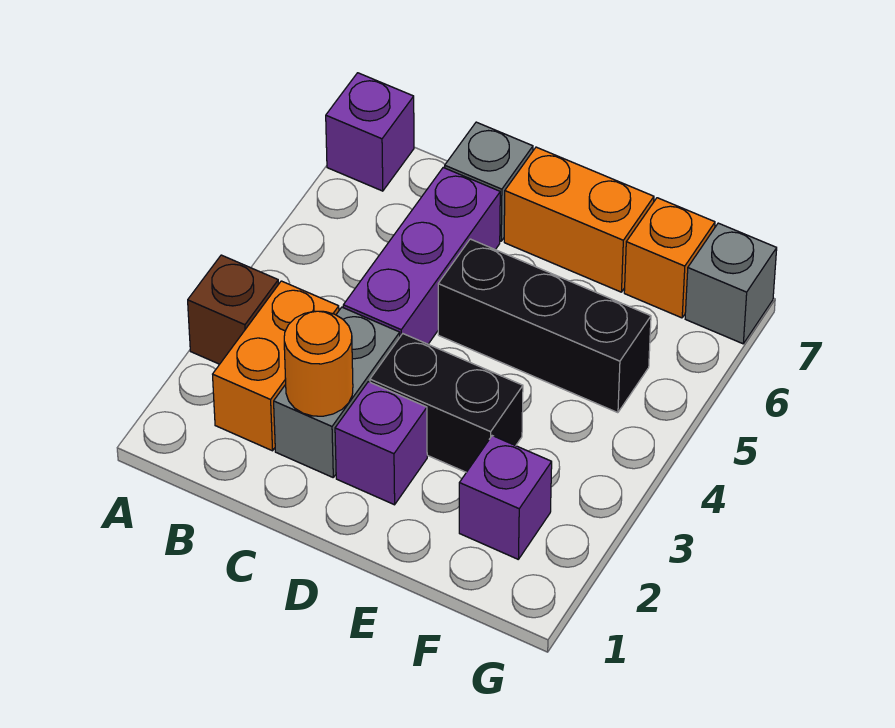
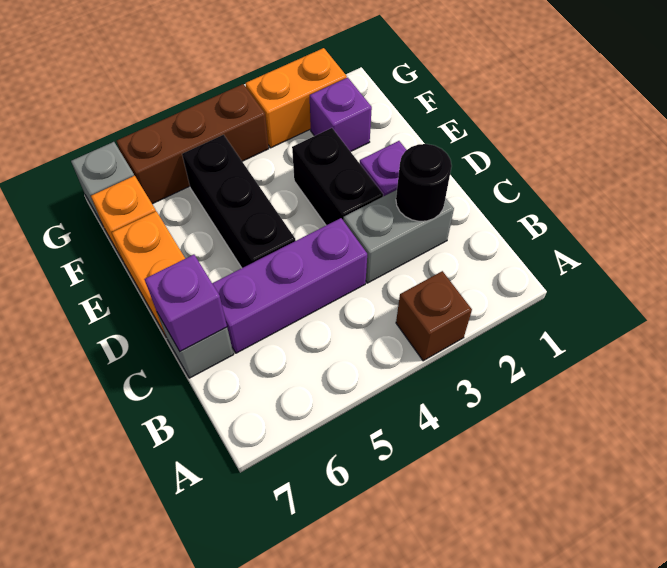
purple brick A7 level 1 -> purple brick C7 level 2
orange brick B2:B3 level 1 -> orange brick G2:G3 level 1
orange round brick C2 level 2 -> black round brick C2 level 2
none -> brown brick G4:G6 level 1

